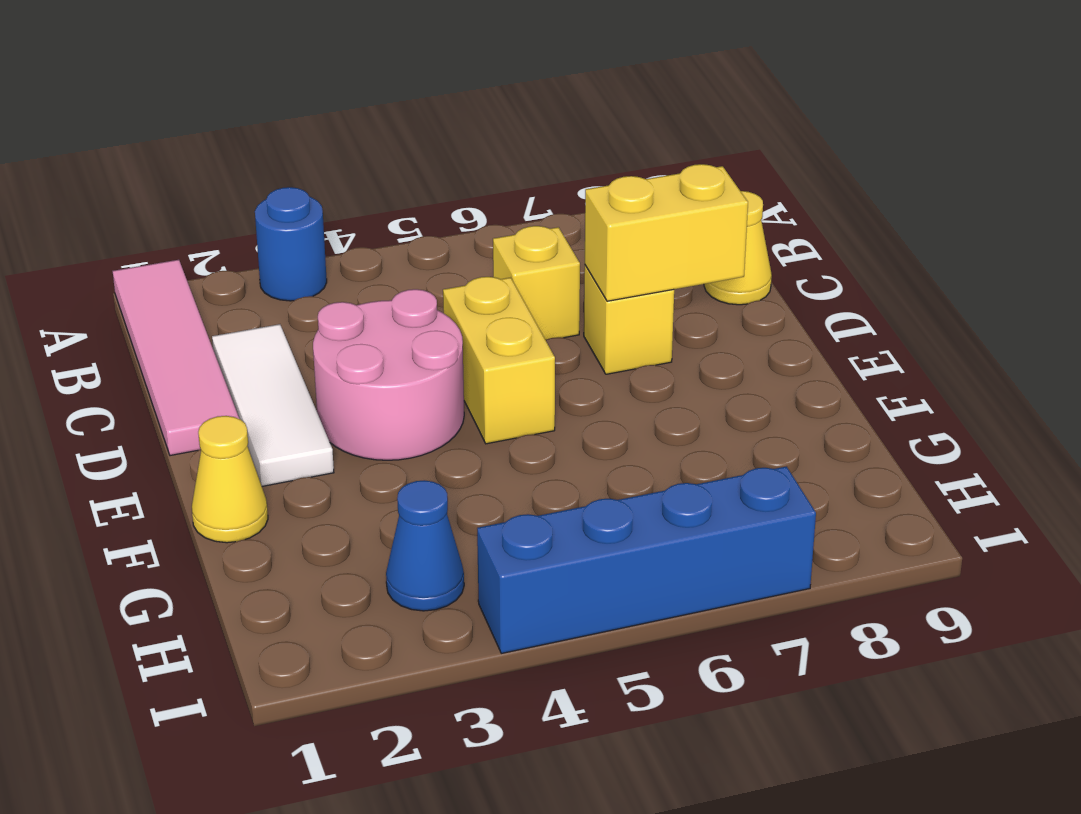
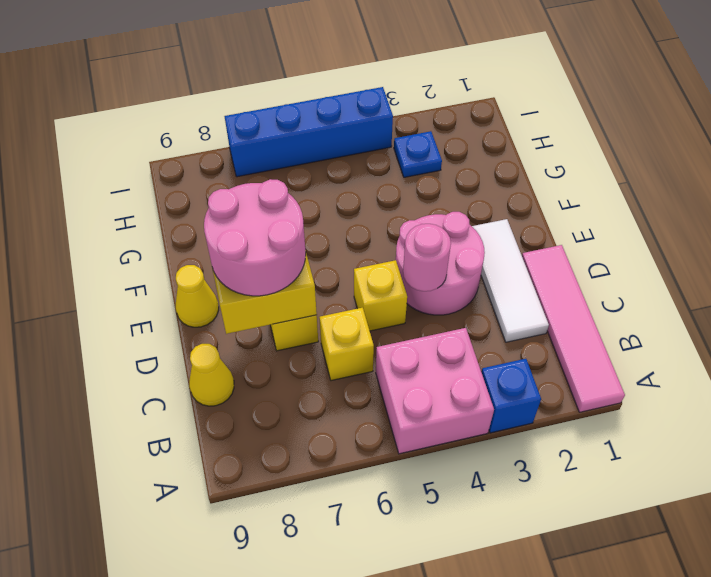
blue round brick A3 level 1 -> blue brick A3 level 1
none -> pink brick A4:B5 level 1
none -> pink round brick D4 level 2
yellow brick D5:E5 level 1 -> yellow brick D5 level 1
none -> pink round brick D7:E8 level 3
yellow cone F1 level 1 -> yellow cone E9 level 1
blue cone H3 level 1 -> blue plate H3 level 1

